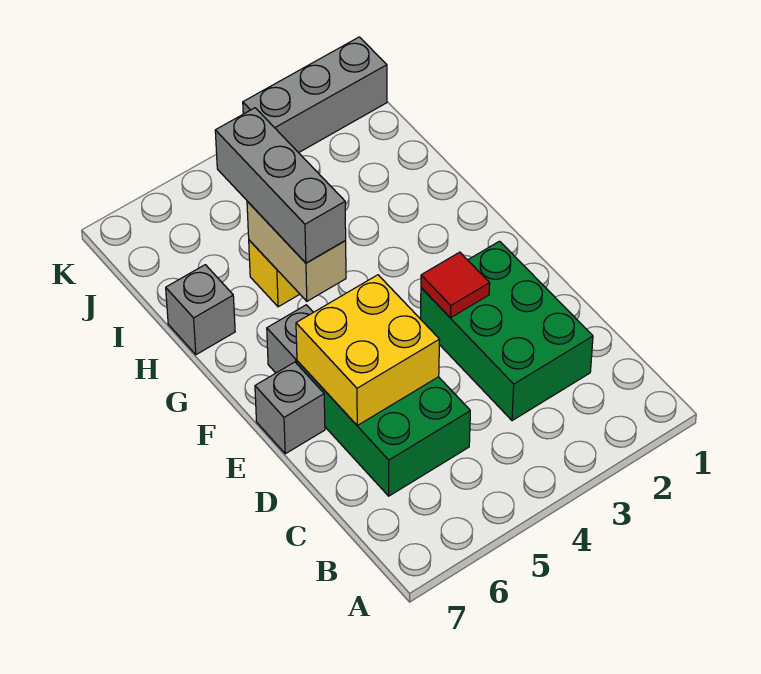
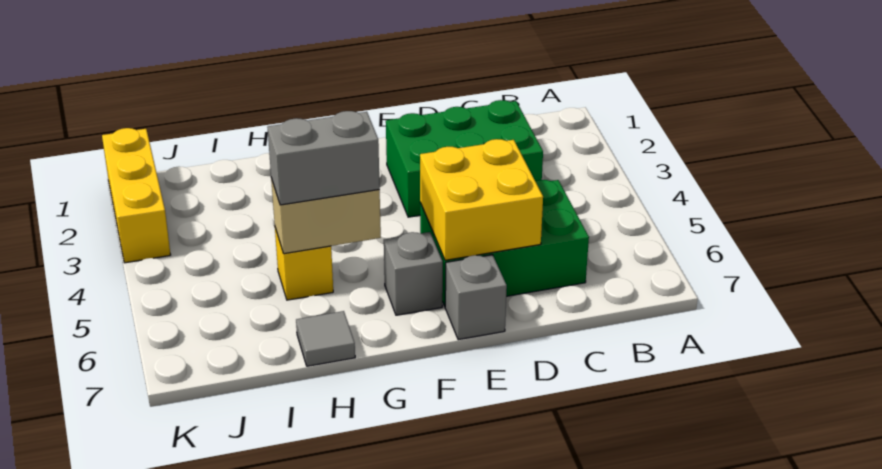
red tile E3 level 2 -> none
grey brick G5:I5 level 3 -> grey brick G5:H5 level 3
grey brick H7 level 1 -> grey tile H7 level 1
grey brick K1:K3 level 1 -> yellow brick K1:K3 level 1

